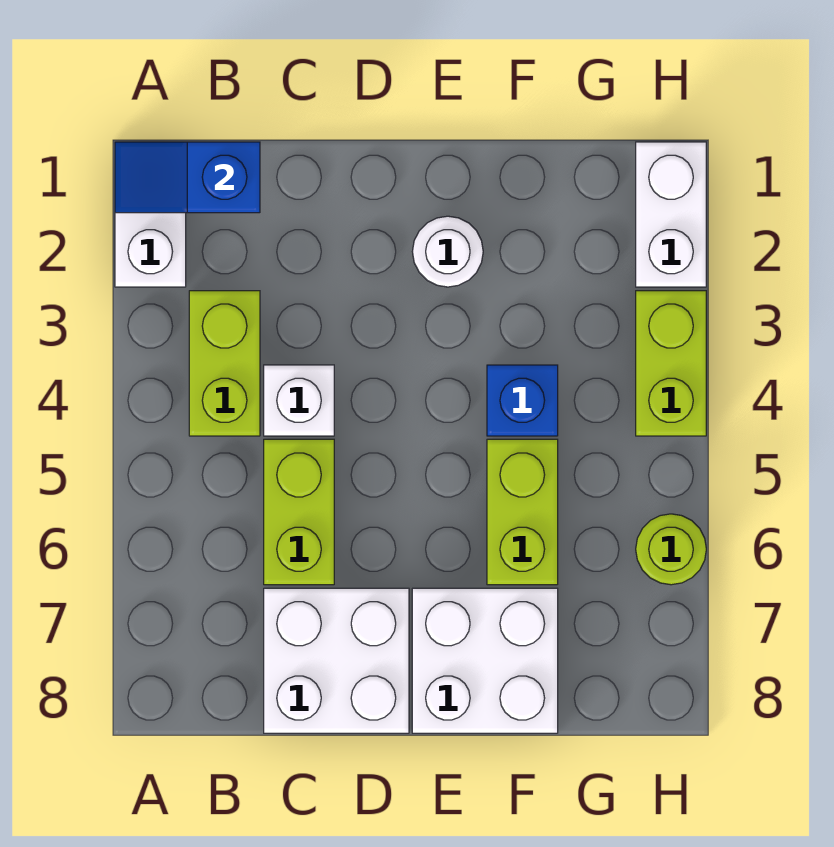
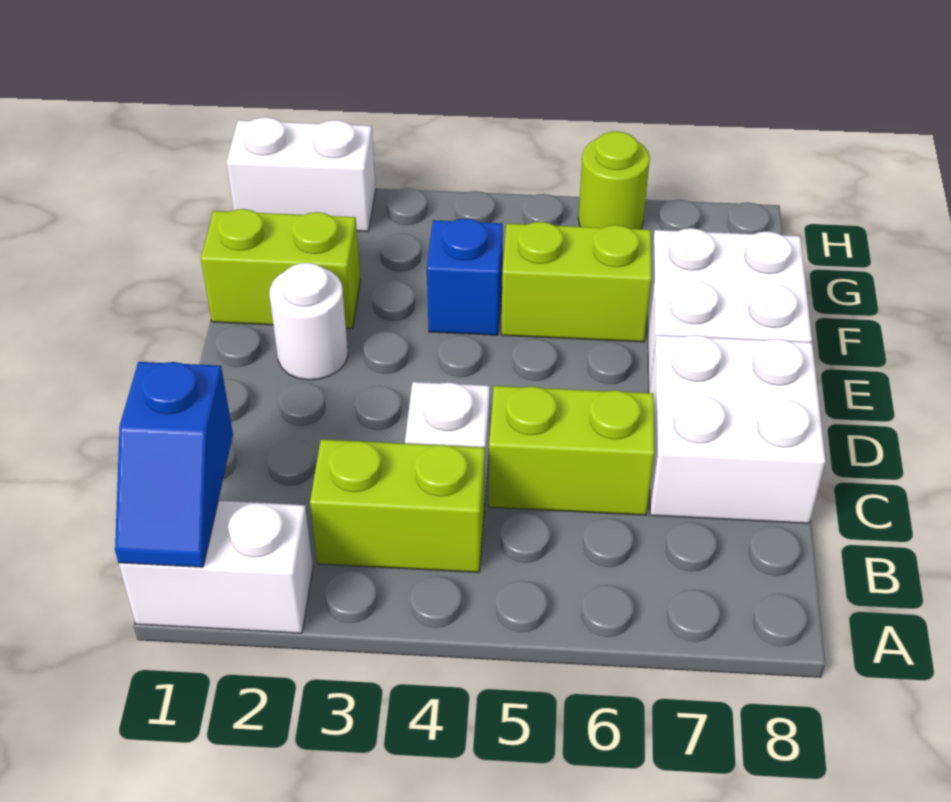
lime brick H3:H4 level 1 -> lime brick F1:F2 level 1

